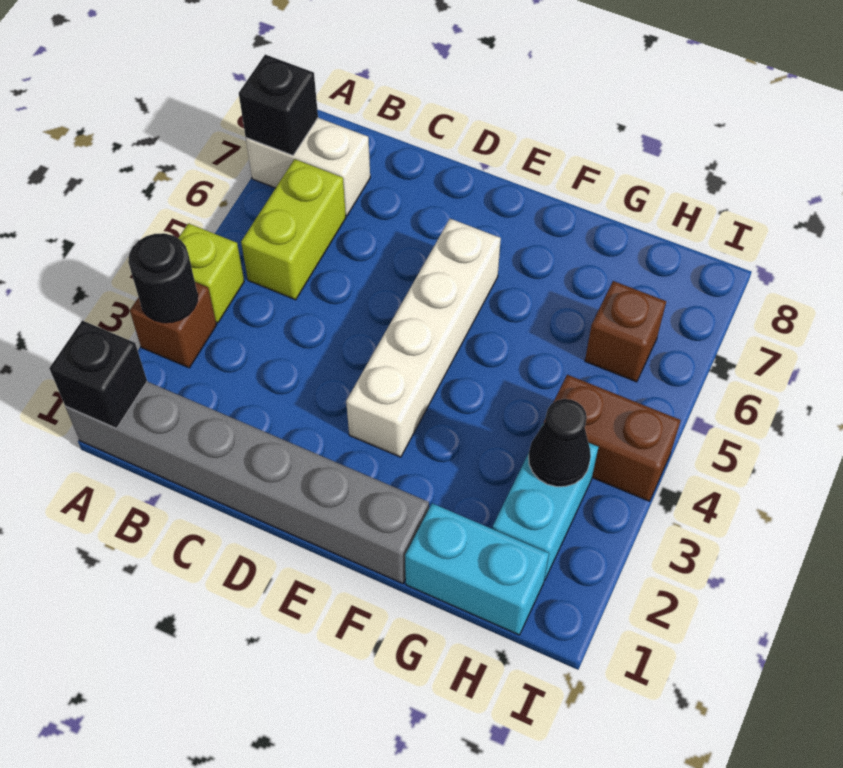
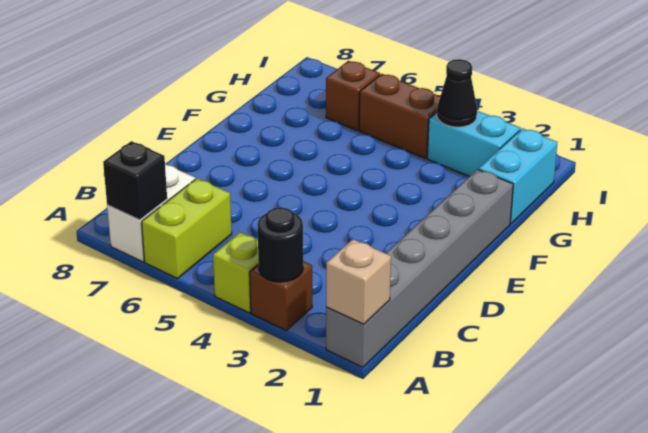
black brick A1 level 2 -> tan brick A1 level 2
lime brick B5:B6 level 1 -> lime brick A6:B6 level 1
white brick E3:E6 level 1 -> none
brown brick H4:I4 level 1 -> brown brick H4:H5 level 1

